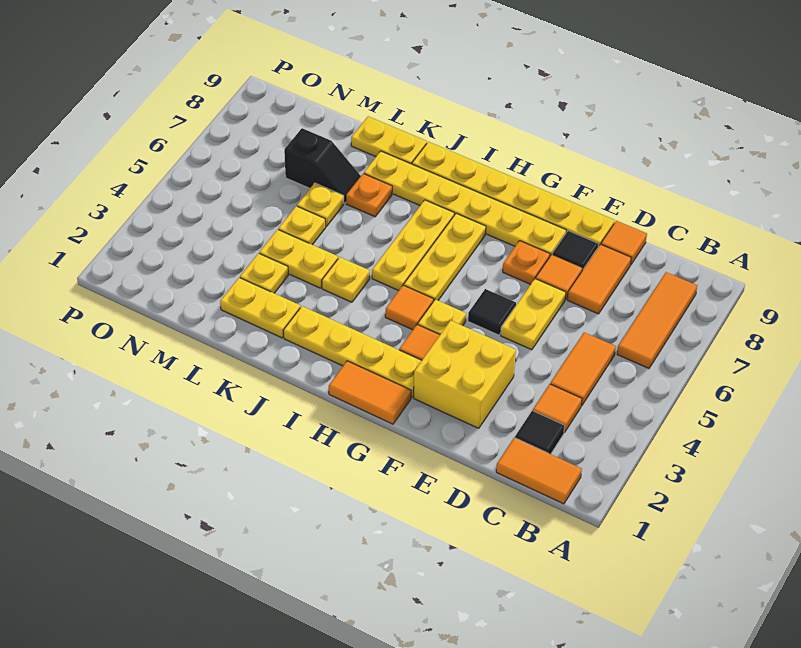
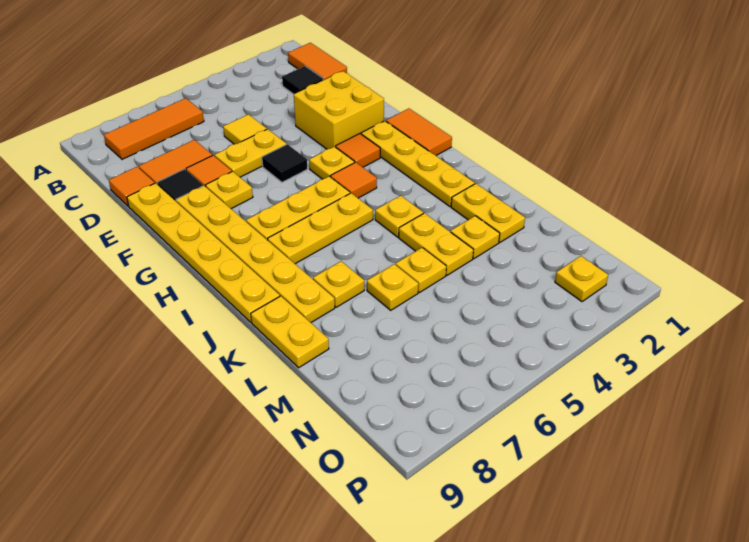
orange tile C3 level 1 -> none
orange tile C4:C5 level 1 -> none
none -> yellow tile D5 level 1
orange plate F7 level 1 -> yellow plate F7 level 1
orange plate K7 level 1 -> yellow plate K7 level 1
black slope L7:M7 level 1 top M -> none
none -> yellow plate O2 level 1

